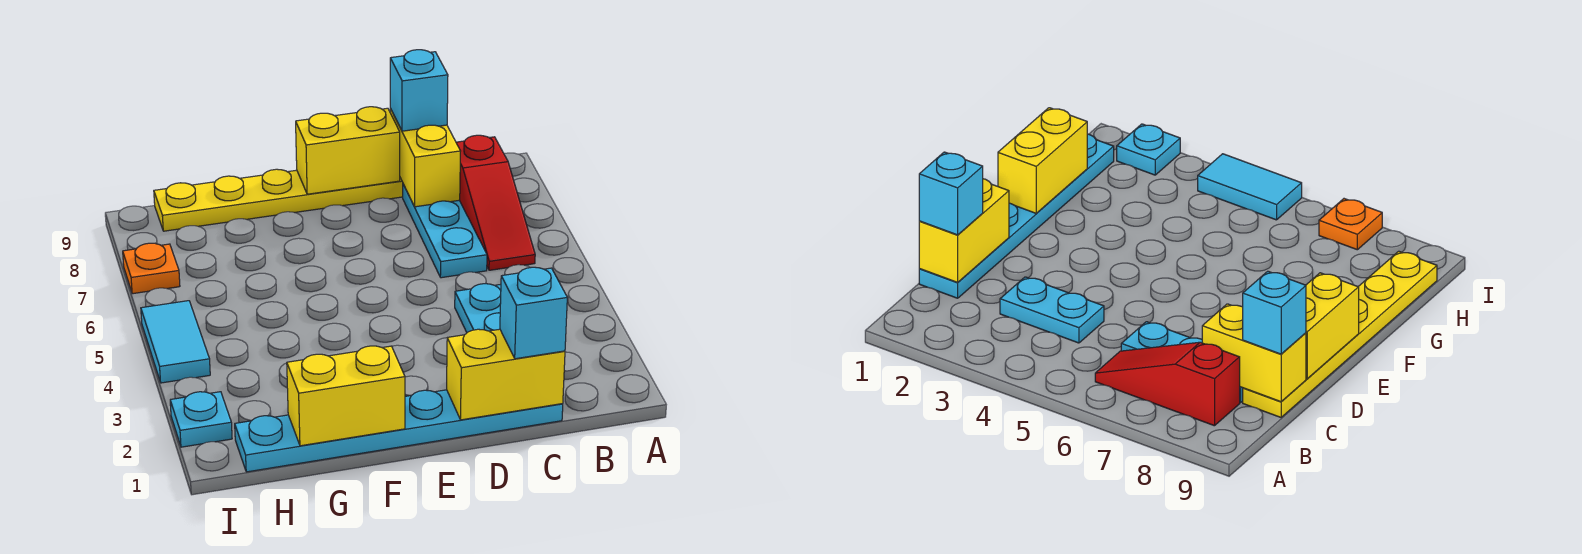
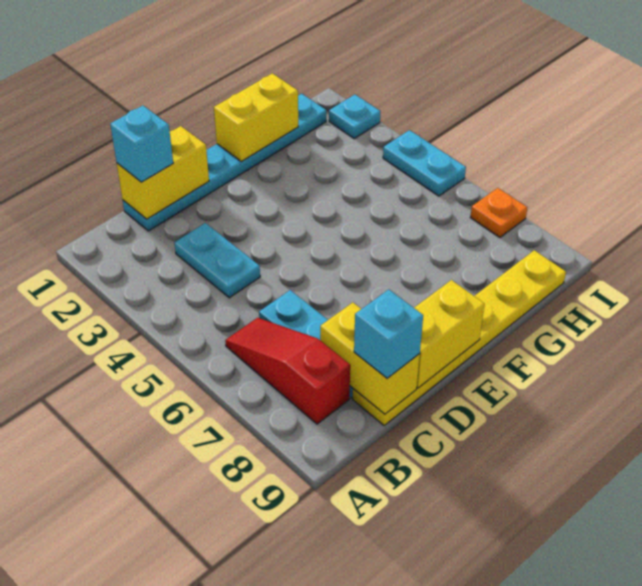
cyan tile I4:I5 level 1 -> cyan plate I4:I5 level 1

